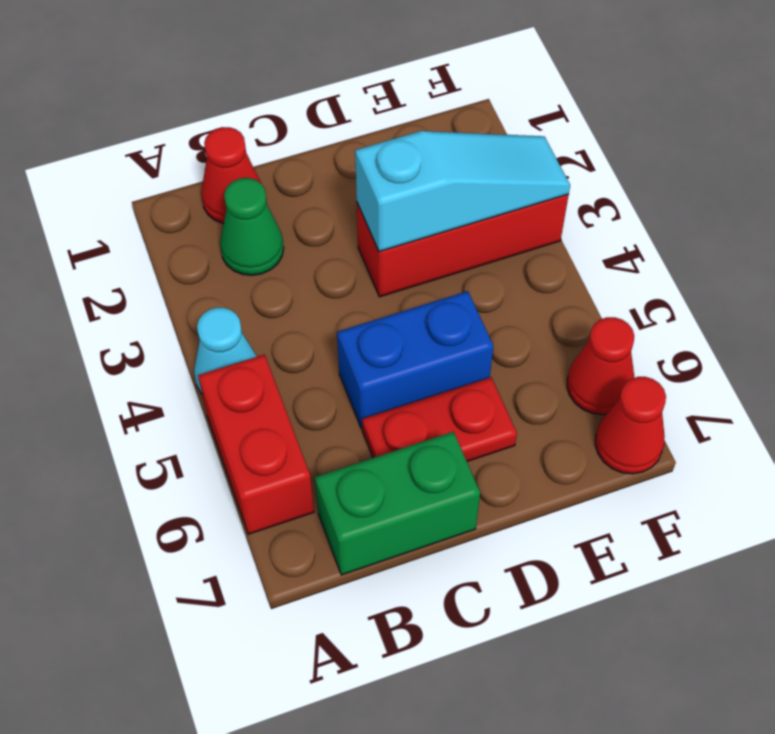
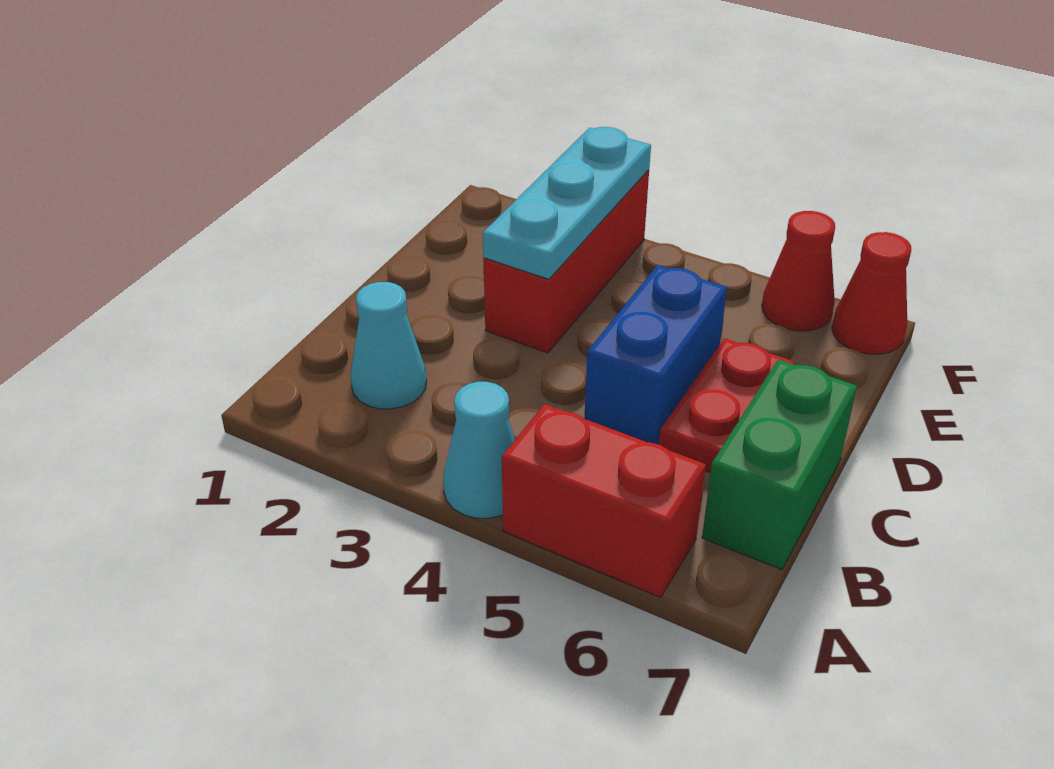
red cone B1 level 1 -> none
green cone B2 level 1 -> cyan cone B2 level 1
cyan slope D3:F3 level 2 top D -> cyan plate D3:F3 level 2

